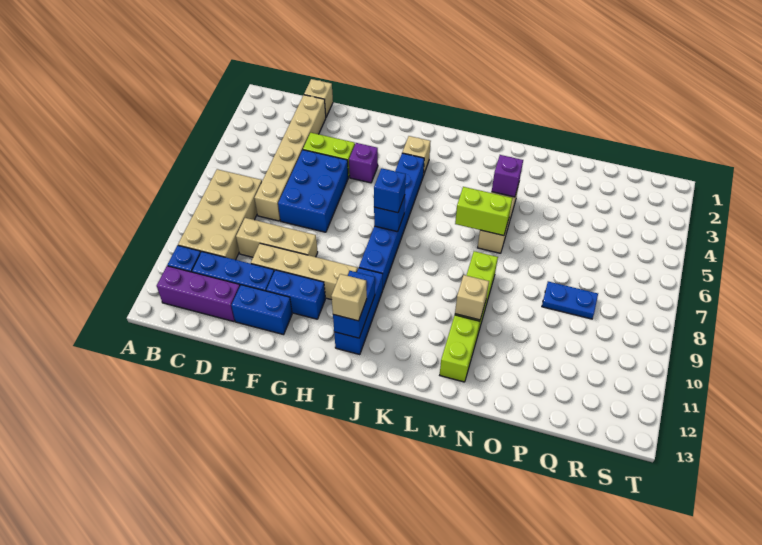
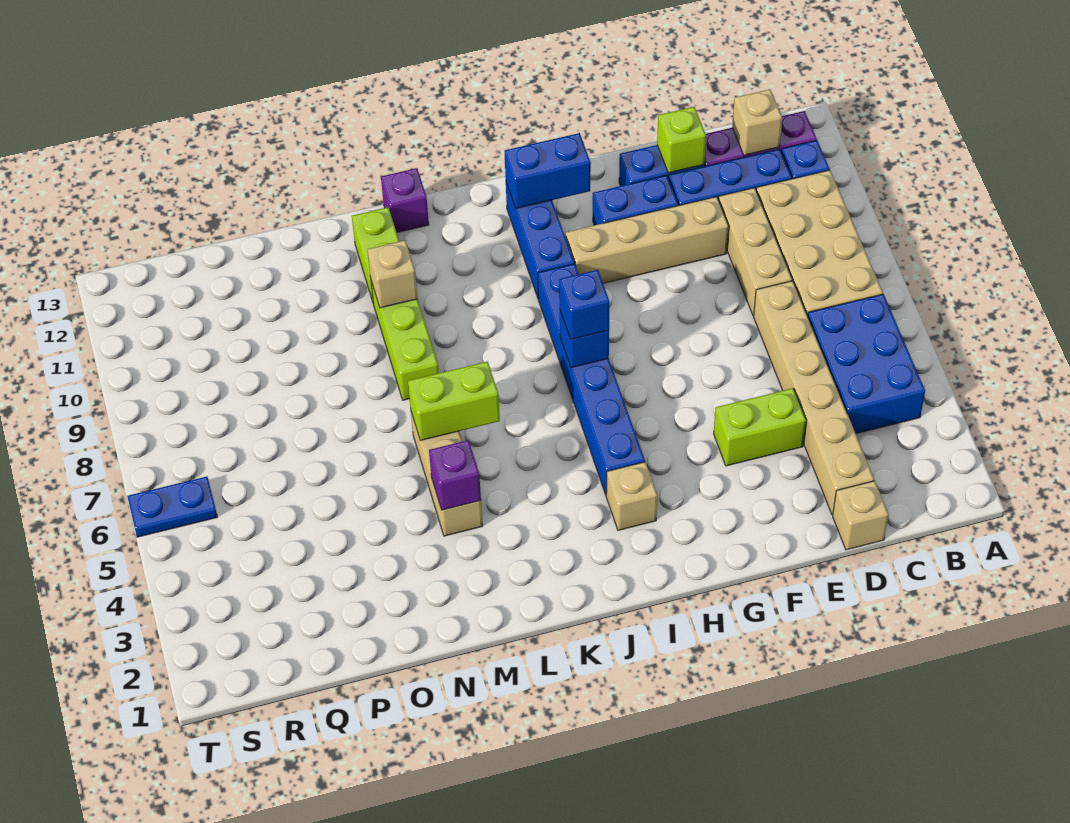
tan brick D9:F9 level 1 -> tan brick D8:D10 level 1
blue brick E5:F7 level 1 -> blue brick B4:C6 level 1
none -> lime brick E12 level 2
purple brick G4 level 1 -> purple brick L13 level 1
blue brick I11:I12 level 2 -> blue brick H12:I12 level 2
tan brick I12 level 3 -> tan brick C12 level 2
blue plate P8:Q8 level 1 -> blue plate S6:T6 level 1

